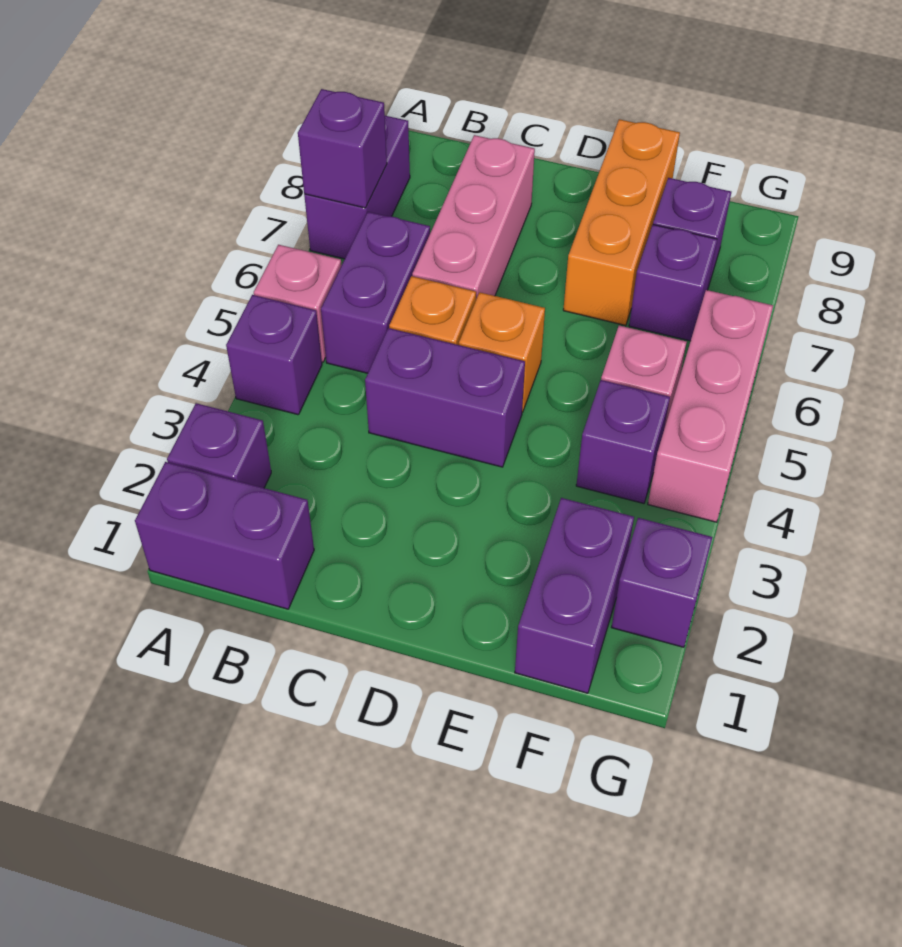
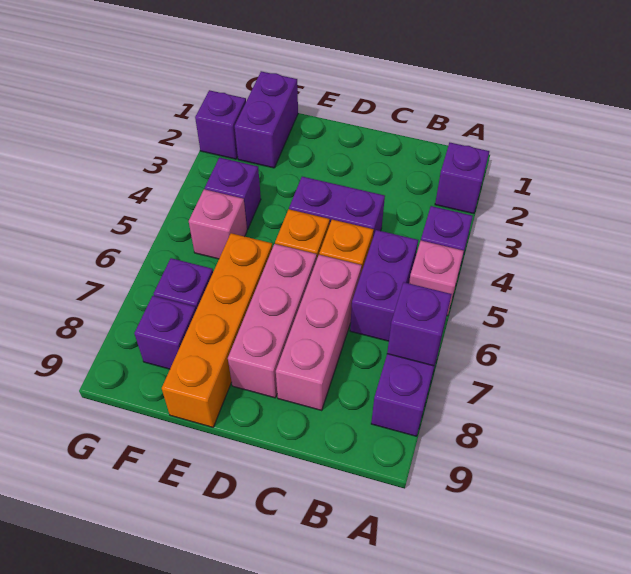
purple brick A1:B1 level 1 -> none
orange brick E7:E9 level 1 -> orange brick E6:E9 level 1
pink brick G4:G6 level 1 -> pink brick D6:D8 level 1

